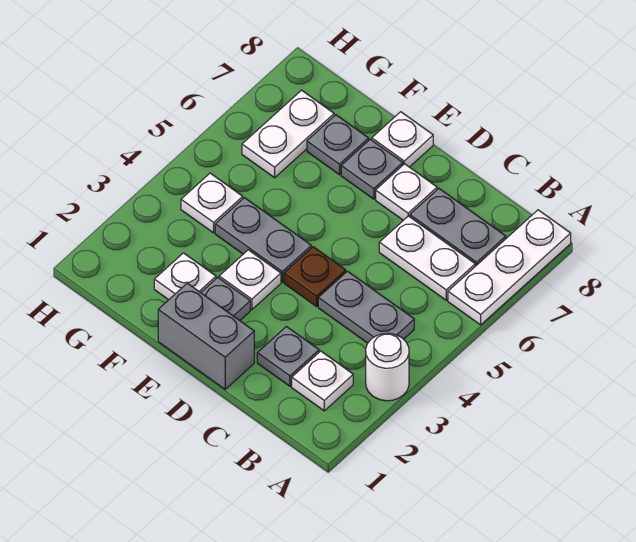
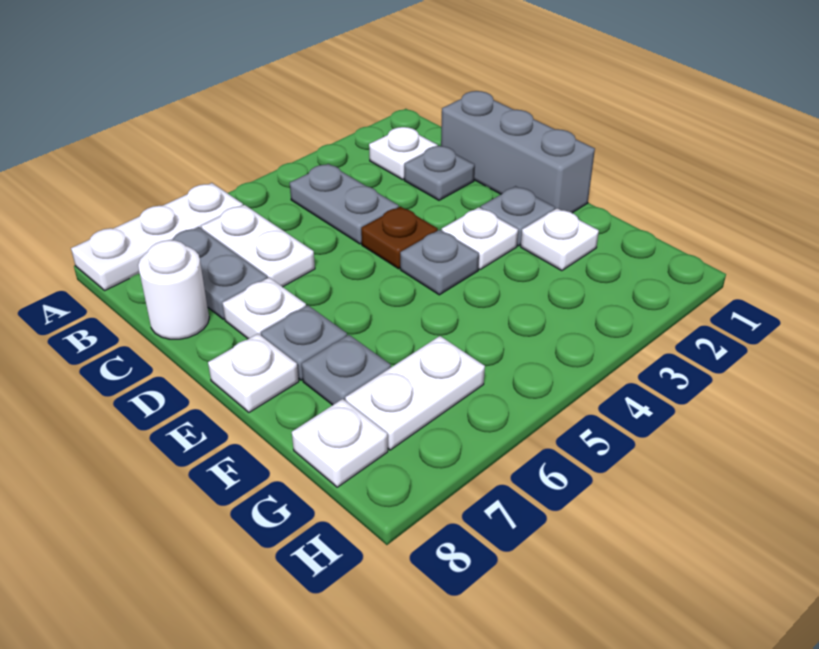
white round brick A3 level 1 -> white round brick C8 level 1
grey brick D1:E1 level 1 -> grey brick C1:E1 level 1
grey plate E4:F4 level 1 -> grey plate E4 level 1
white plate G4 level 1 -> white plate G8 level 1

